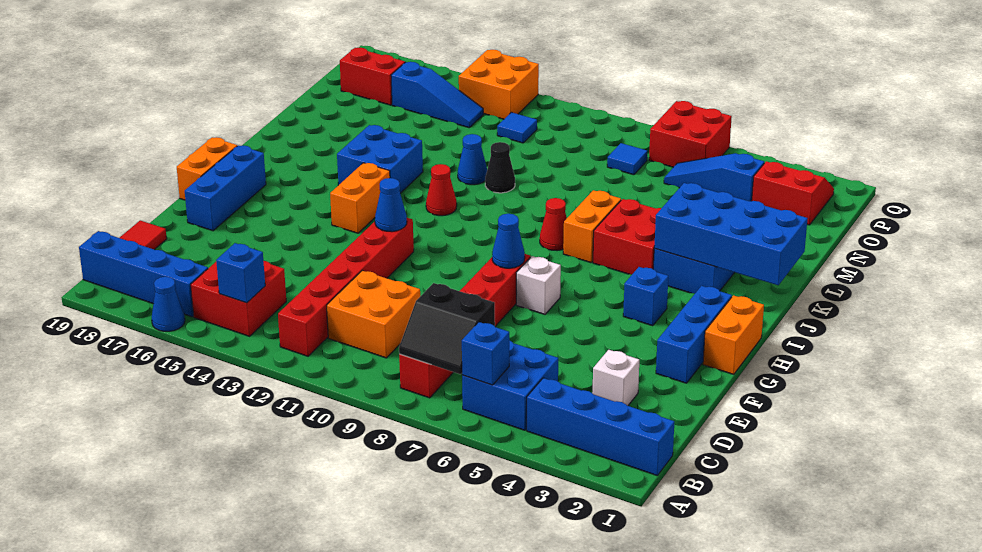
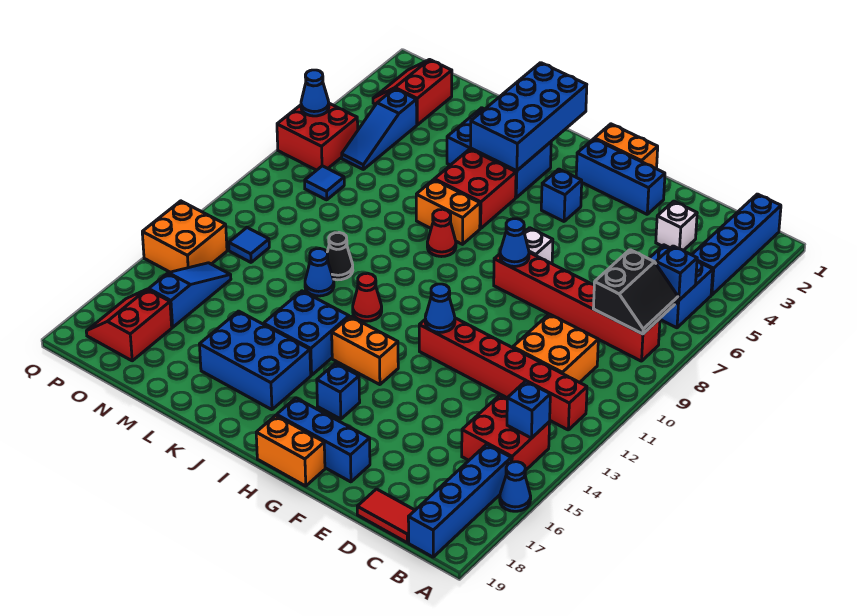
none -> blue brick H16 level 1
none -> blue brick J16:L17 level 1
none -> blue cone Q6 level 2

